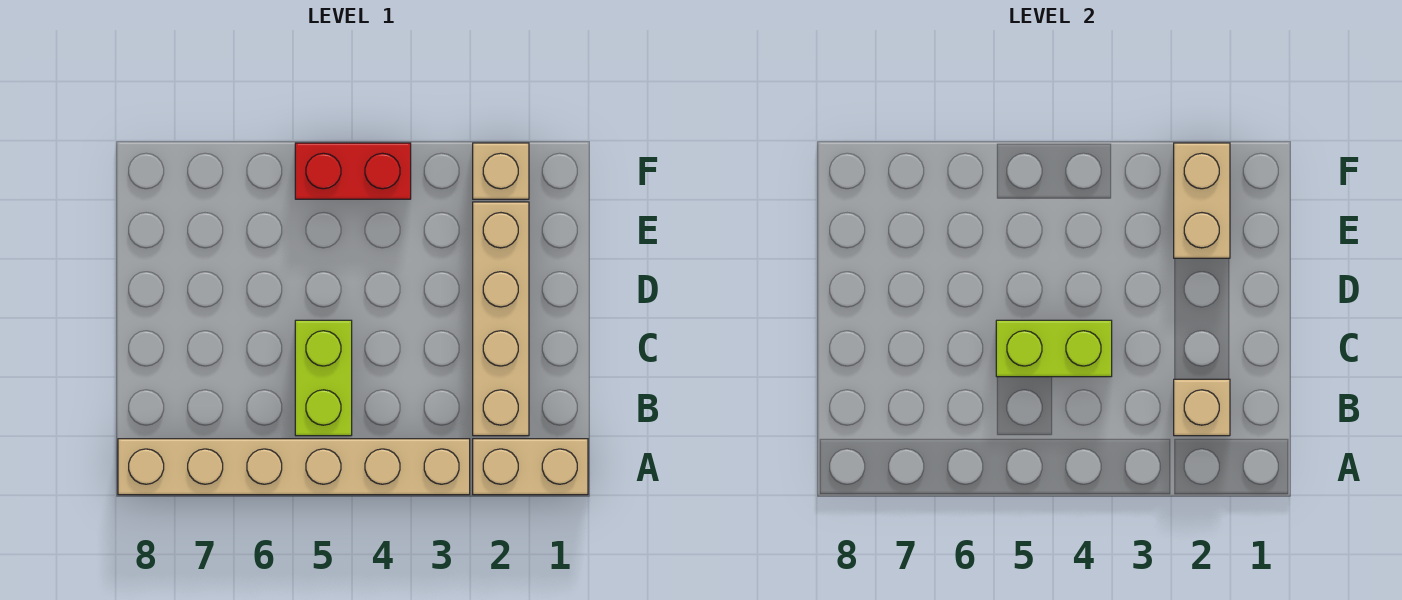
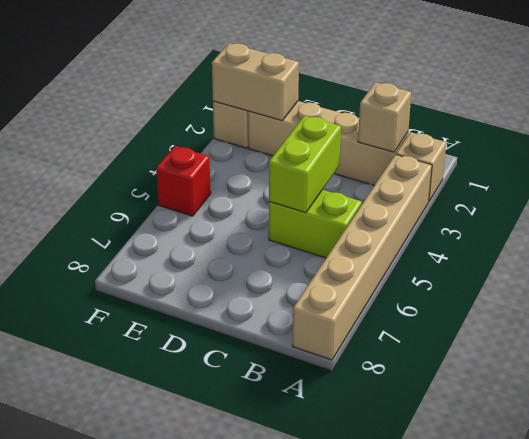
tan brick A1:A2 level 1 -> tan brick A2 level 1
red brick F4:F5 level 1 -> red brick F5 level 1

